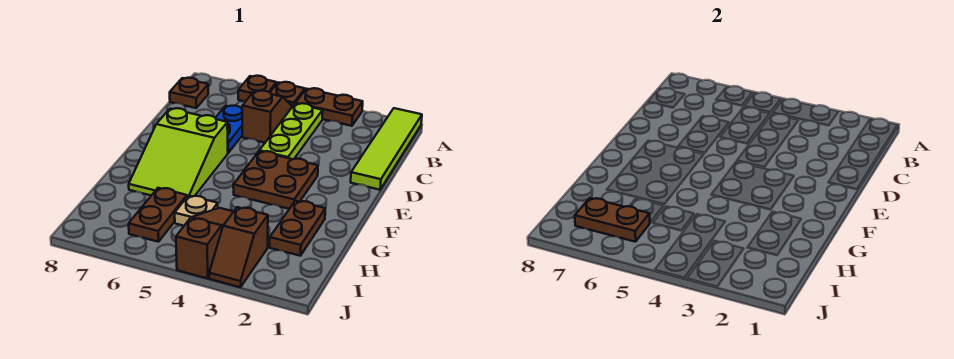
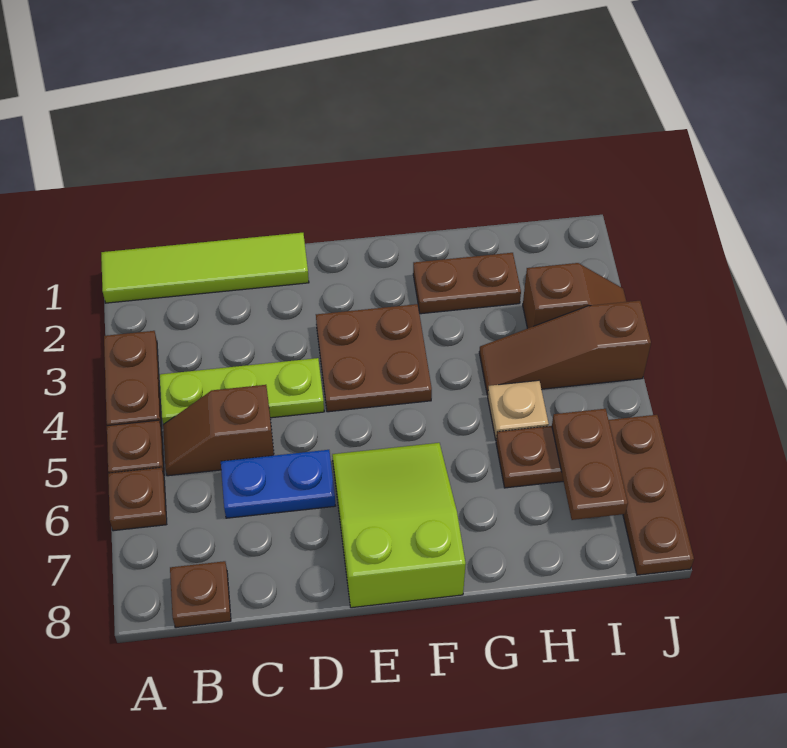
lime slope E6:G7 level 1 top E -> lime slope E6:F8 level 1 top 8
none -> brown plate J6:J8 level 1

